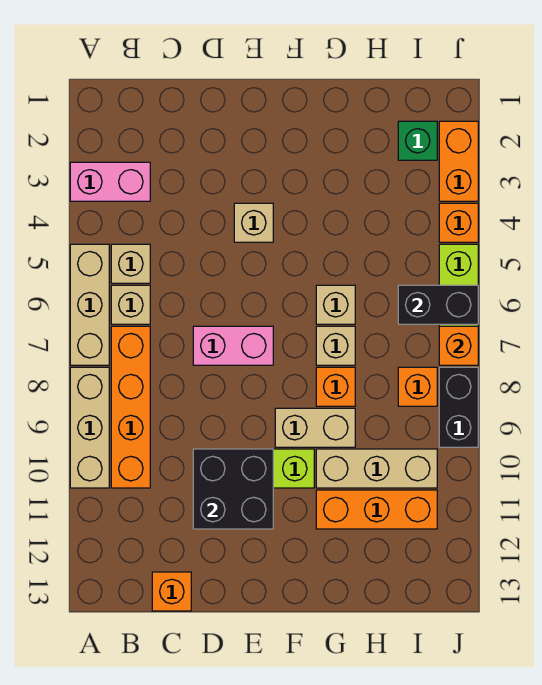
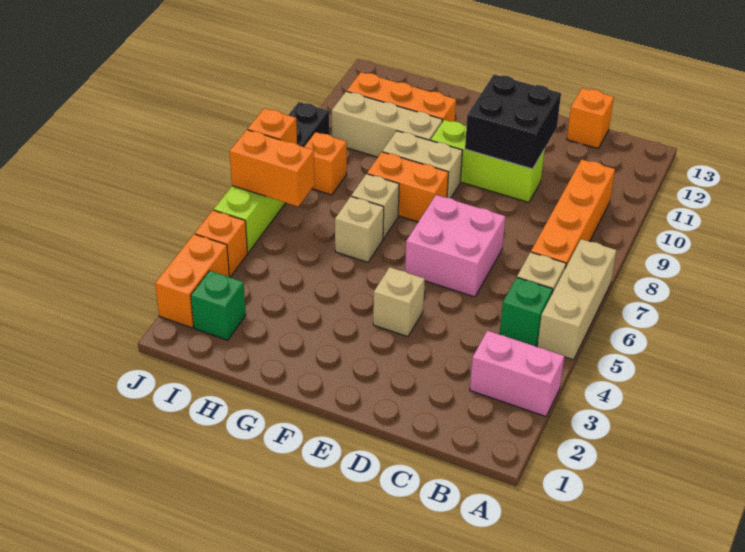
tan brick A8:A10 level 1 -> none
tan brick B5 level 1 -> green brick B5 level 1
pink brick D7:E7 level 1 -> pink brick D6:E7 level 1
orange brick G8 level 1 -> orange brick F8:G8 level 1
black brick I6:J6 level 2 -> orange brick I6:J6 level 2

